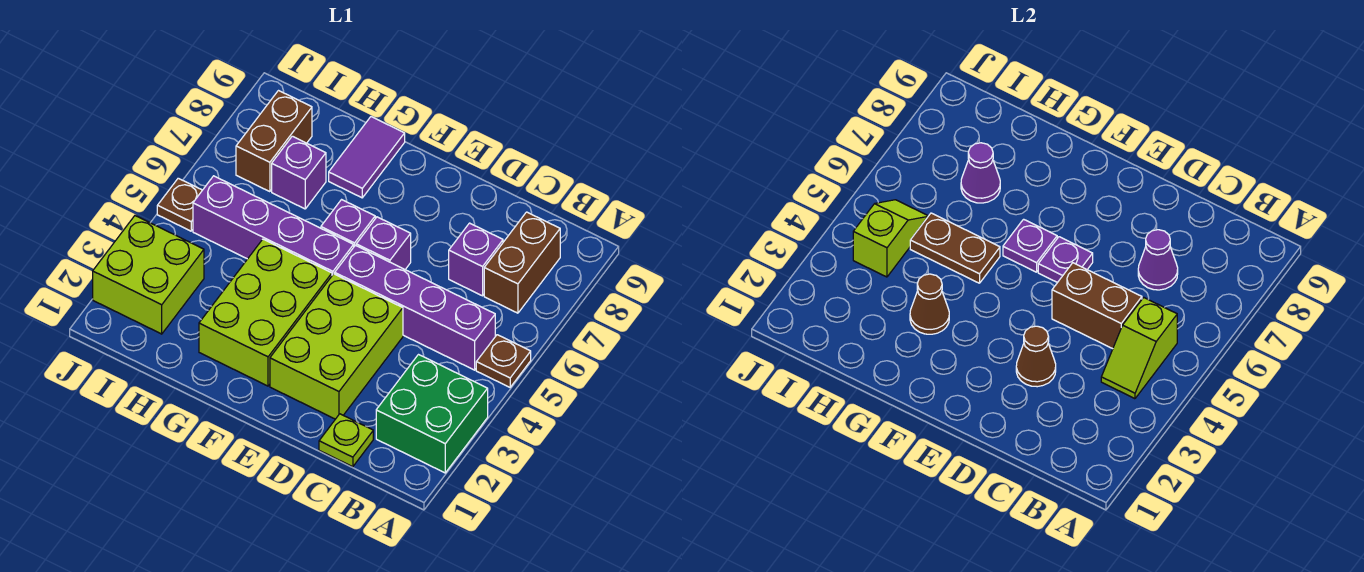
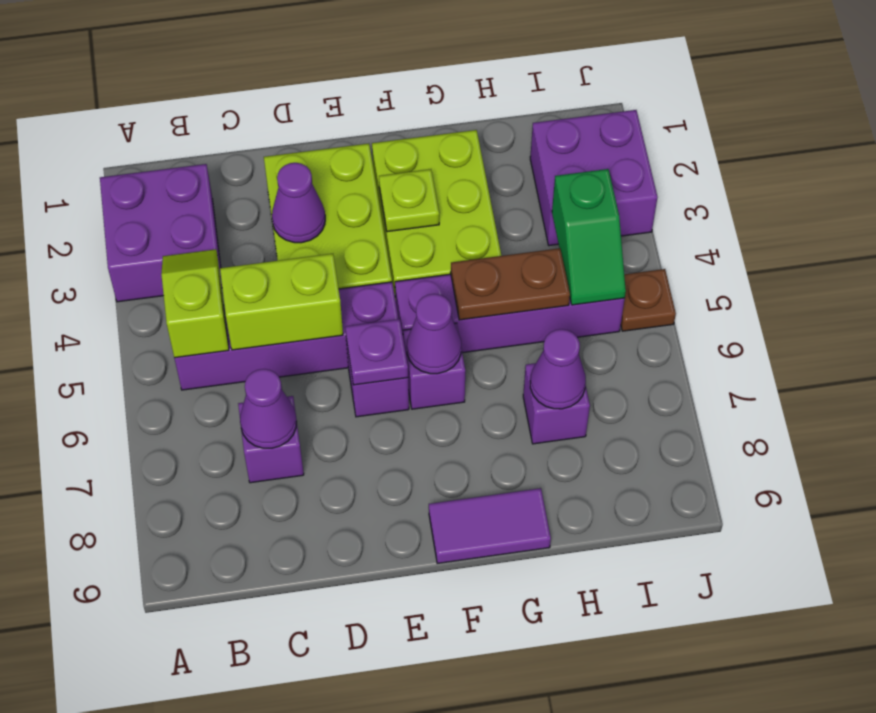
green brick A2:B3 level 1 -> purple brick A2:B3 level 1
brown plate A5 level 1 -> none
brown brick B7:B8 level 1 -> none
lime plate C1 level 1 -> lime plate F3 level 2
brown brick C5:D5 level 2 -> lime brick C5:D5 level 2
brown cone D3 level 2 -> purple cone D3 level 2
purple plate F6 level 2 -> purple cone F6 level 2
brown cone G3 level 2 -> none
purple tile G8:G9 level 1 -> purple tile F9:G9 level 1
lime brick I2:J3 level 1 -> purple brick I2:J3 level 1
lime slope I4:I5 level 2 top 4 -> green slope I4:I5 level 2 top 4
brown brick I7:I8 level 1 -> none

